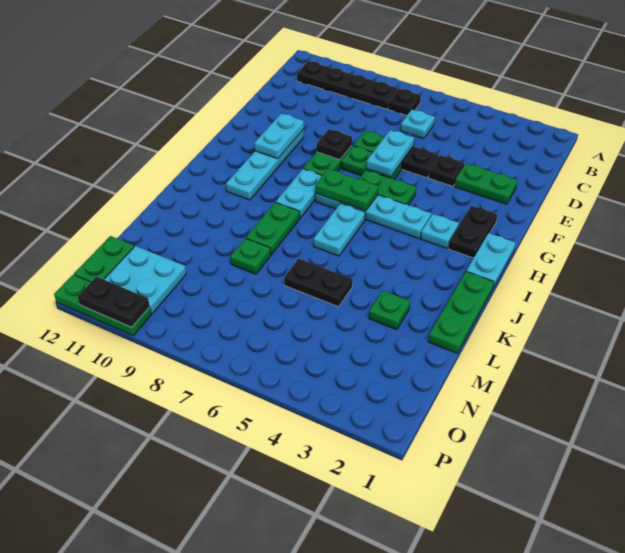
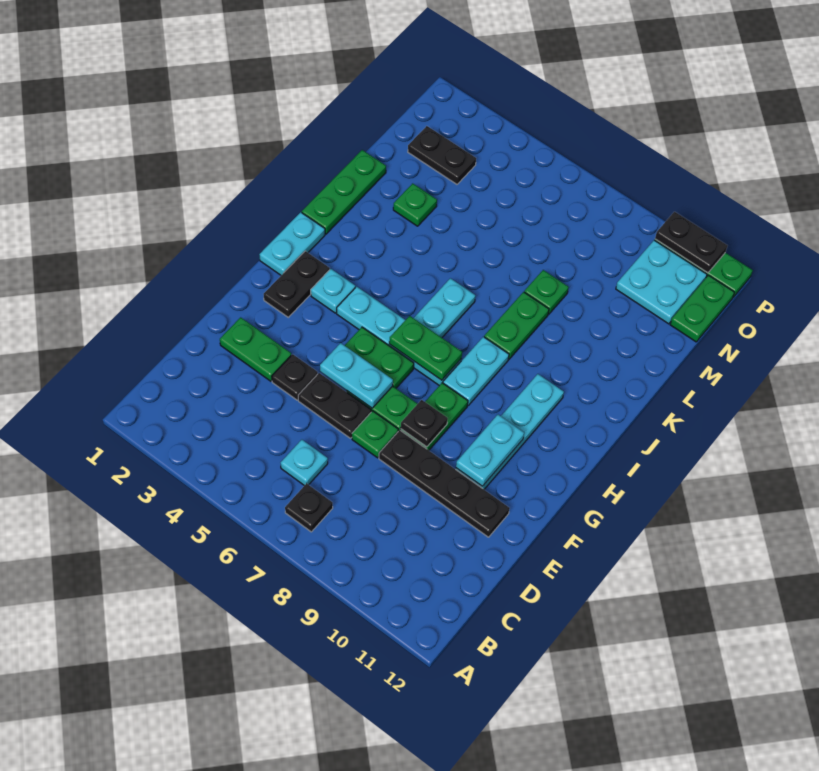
black plate B8:B11 level 1 -> black plate E8:E11 level 1
cyan plate E6:F6 level 2 -> cyan plate F5:F6 level 2
black plate L5:L6 level 1 -> black plate N2:N3 level 1

